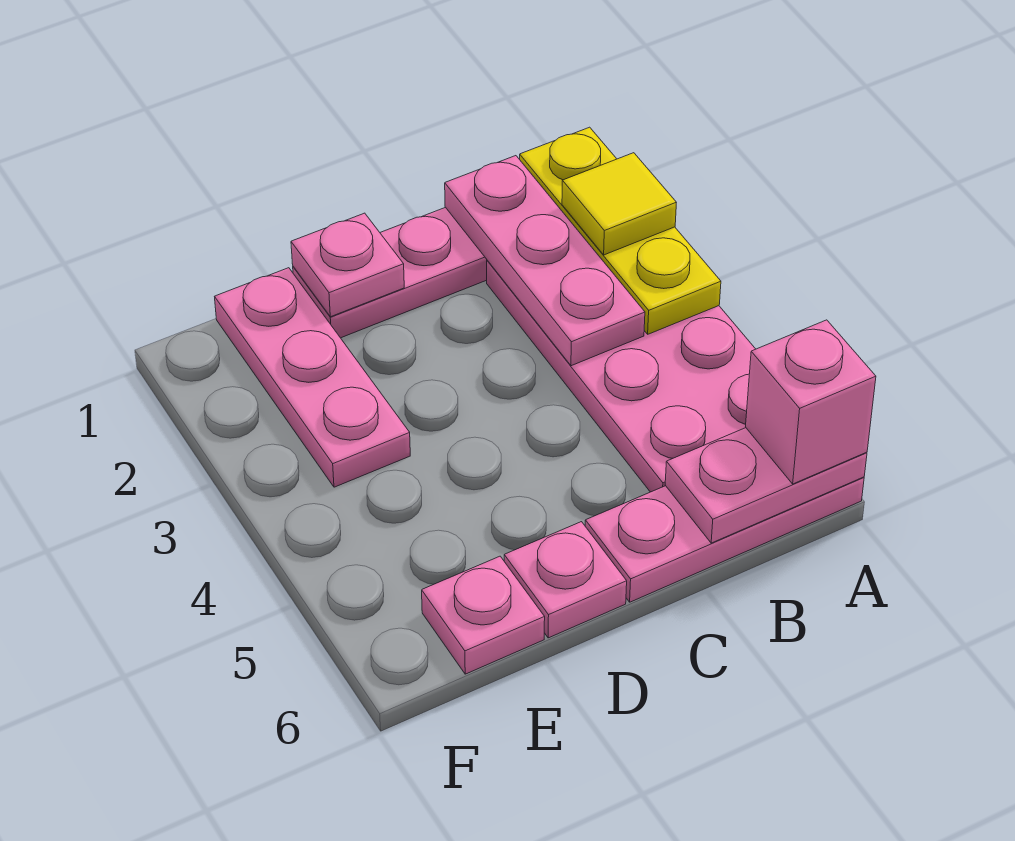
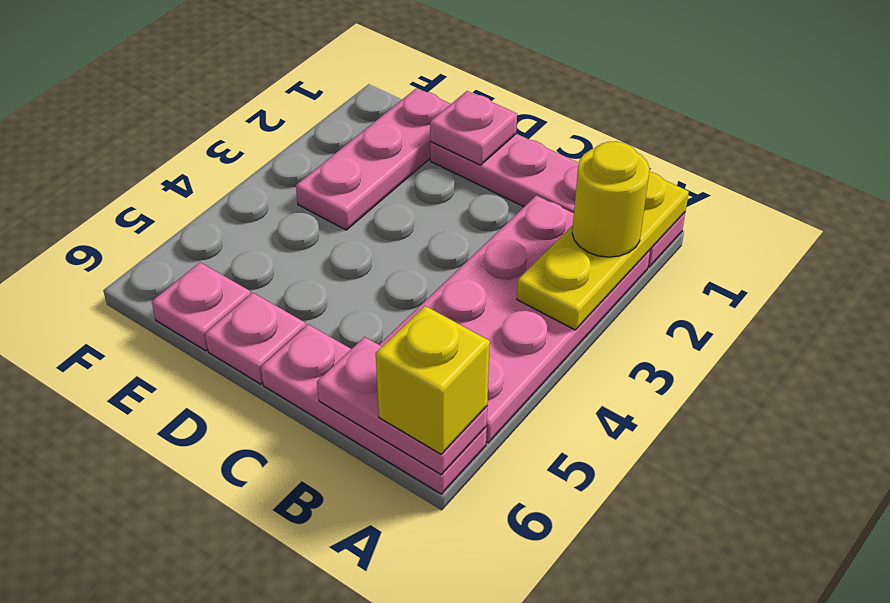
yellow tile A2 level 3 -> yellow round brick A2 level 3
pink brick A6 level 3 -> yellow brick A6 level 3
pink plate B1:B3 level 2 -> none

